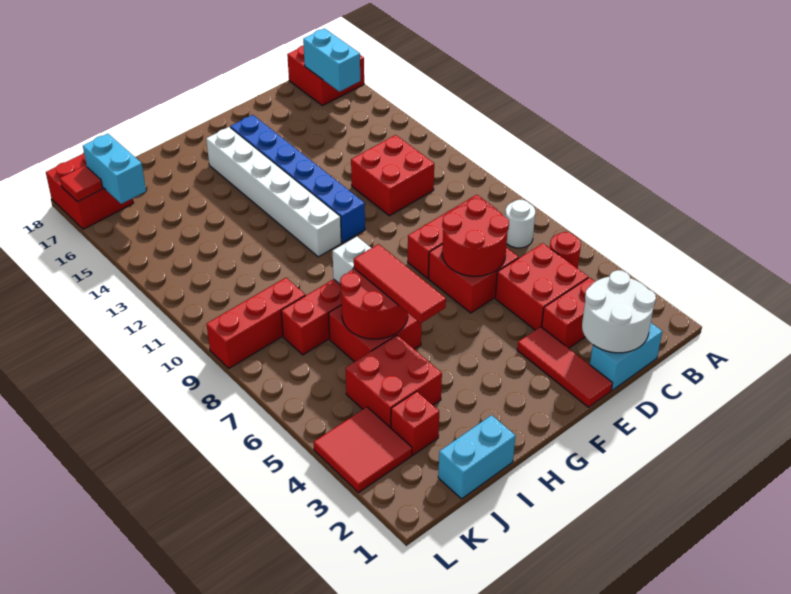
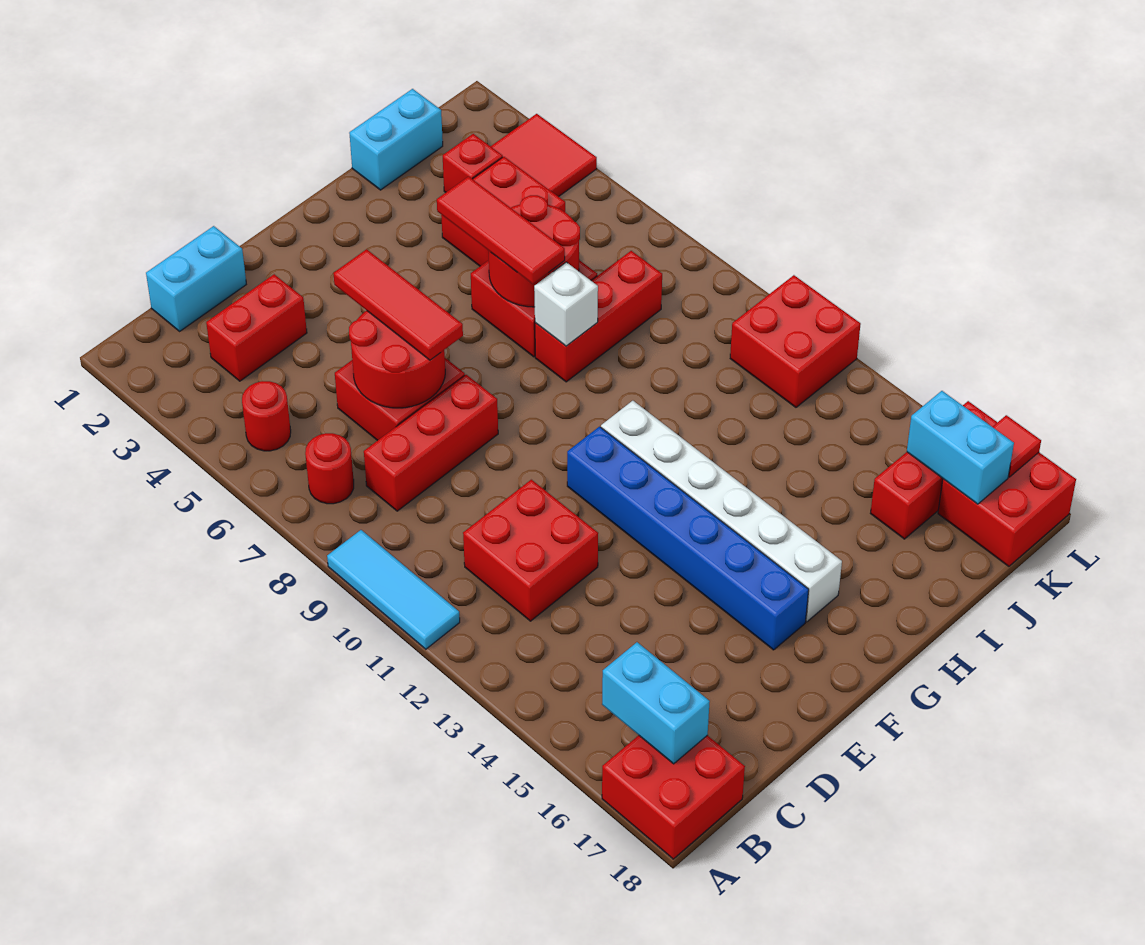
none -> cyan tile A9:A11 level 1
white round brick B7 level 1 -> red round brick B7 level 1
white round brick C1:D2 level 2 -> none
red brick C4:D5 level 1 -> red brick K11:L12 level 1
red tile E1:E3 level 1 -> red tile E5:E7 level 3
red brick J9:L9 level 1 -> red brick J16:L16 level 1

